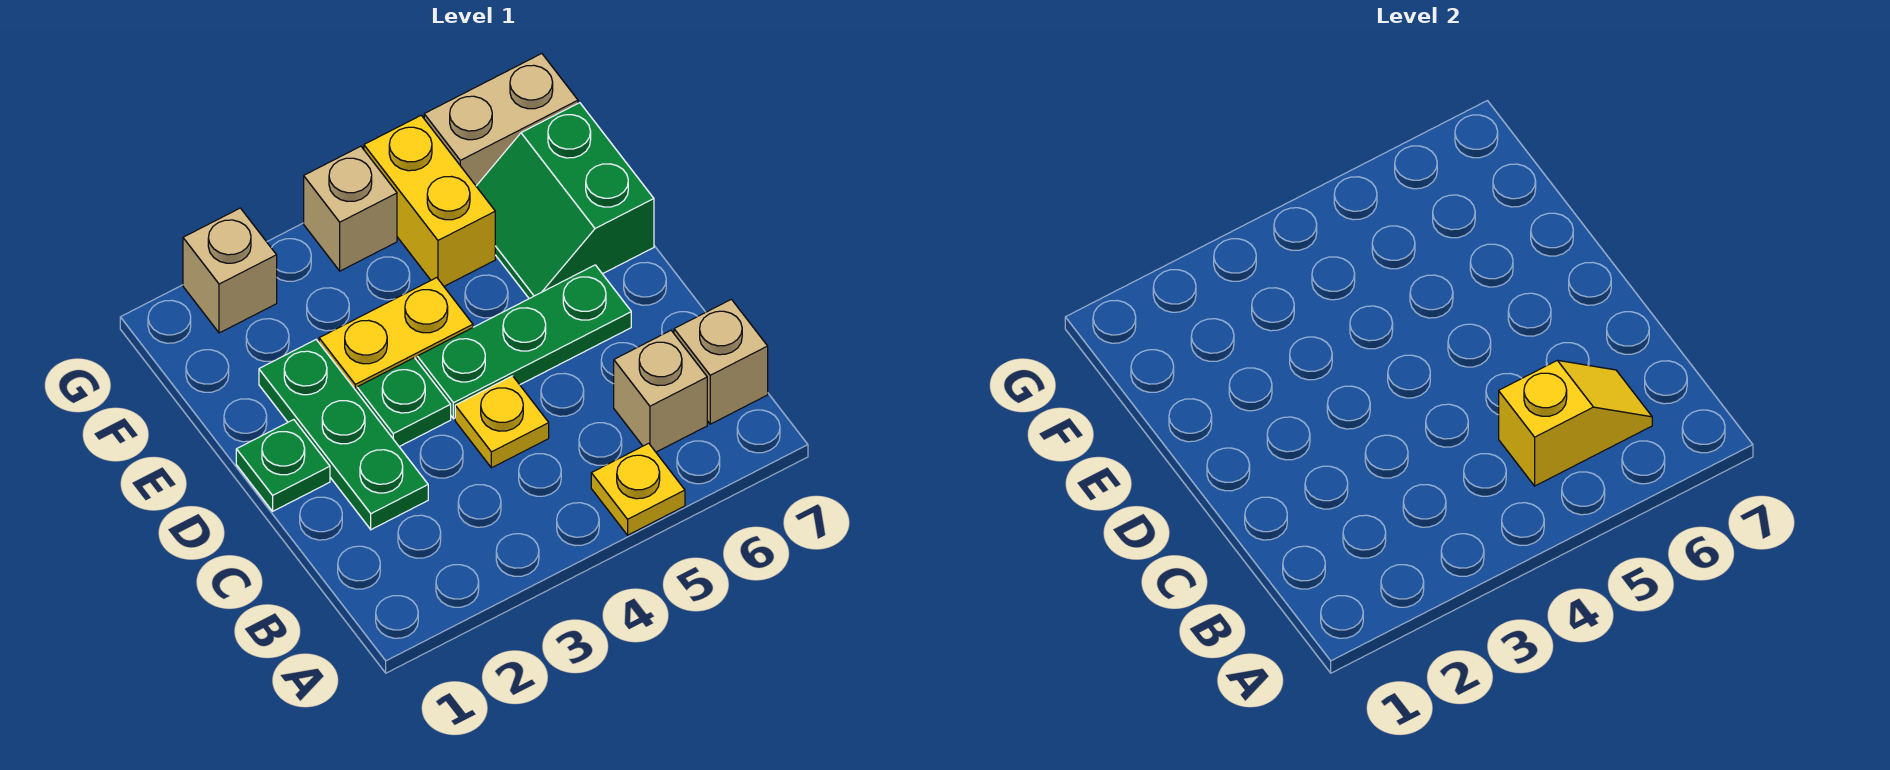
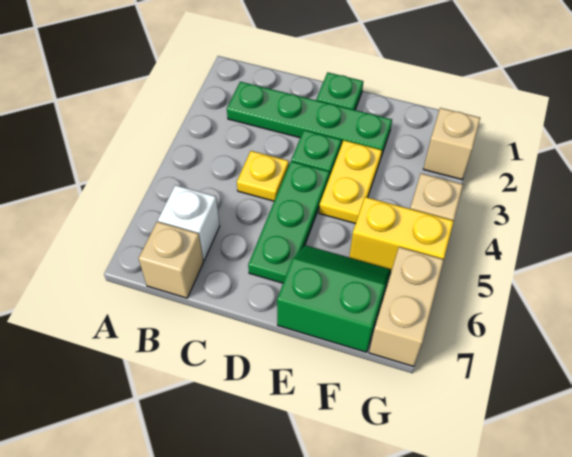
yellow plate A5 level 1 -> none
yellow slope B5:B6 level 2 top 5 -> none
tan brick B6 level 1 -> white brick B6 level 1
green plate C2:E2 level 1 -> green plate B2:E2 level 1

